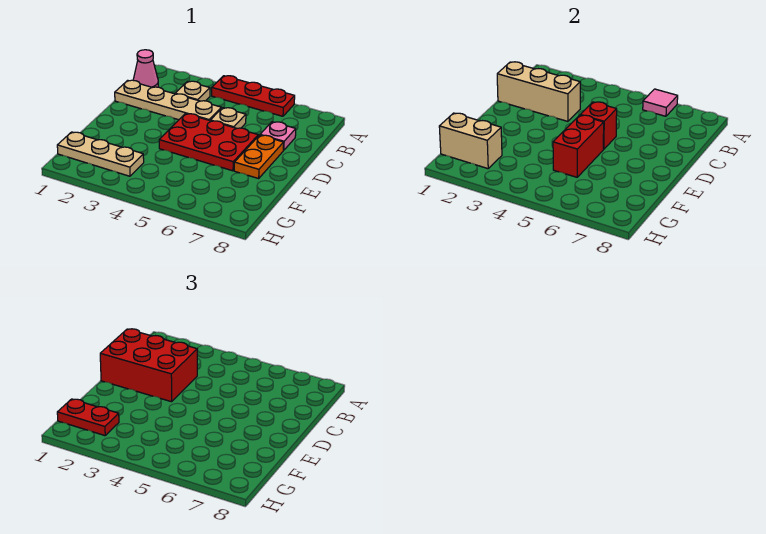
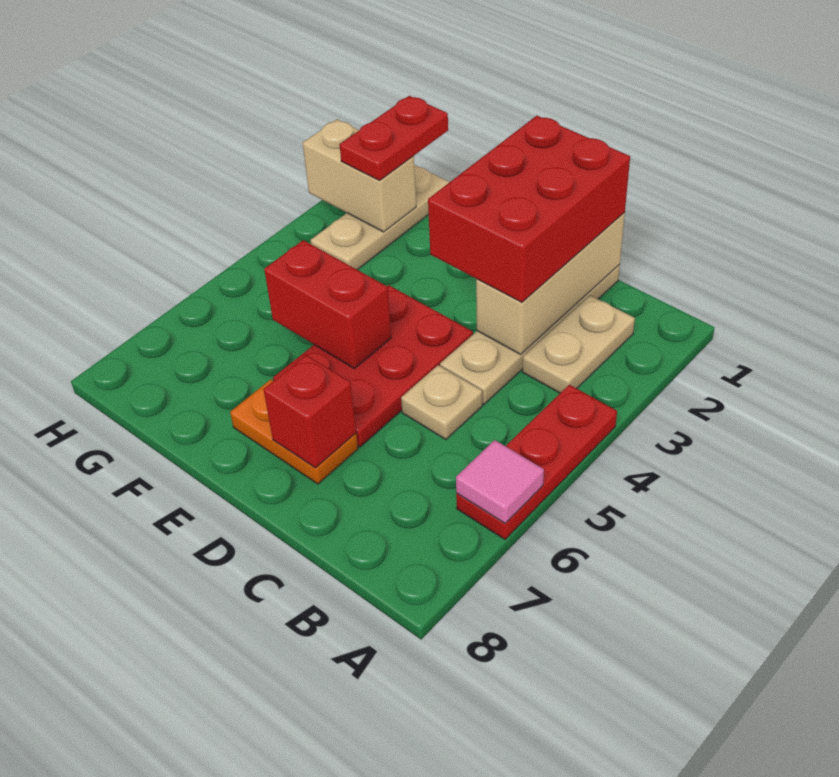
pink cone B1 level 1 -> none
tan plate B3 level 1 -> tan plate B2:B3 level 1
pink plate C7 level 1 -> none
red brick D5 level 2 -> red brick D7 level 2
tan brick G1:G2 level 2 -> tan brick G2:H2 level 2

